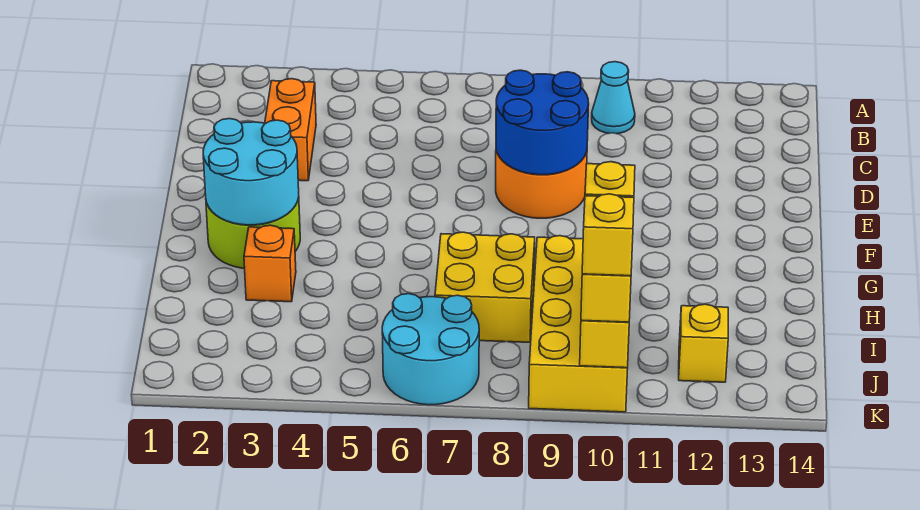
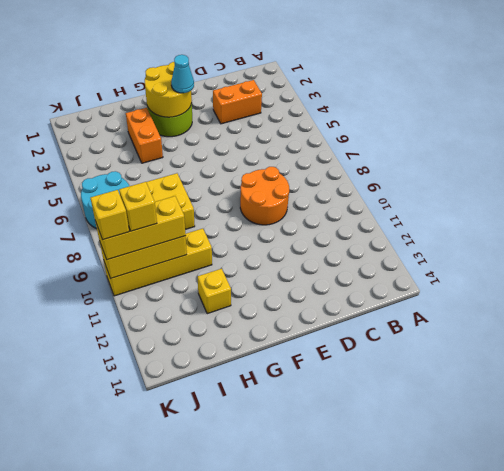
cyan cone B10 level 1 -> cyan cone F3 level 3
blue round brick D8:E9 level 2 -> none
cyan round brick F2:G3 level 2 -> yellow round brick F2:G3 level 2
orange brick H3 level 1 -> orange brick H3:H4 level 1
yellow brick H9:K10 level 1 -> yellow brick H10:K10 level 1
yellow brick J12 level 1 -> yellow brick H12 level 1

